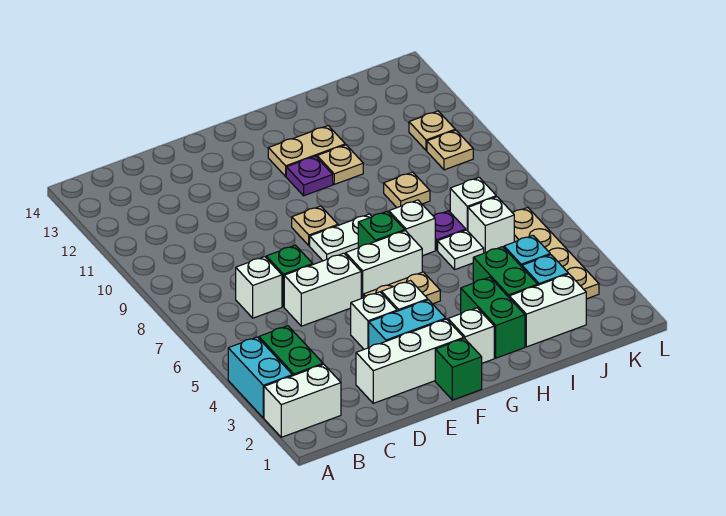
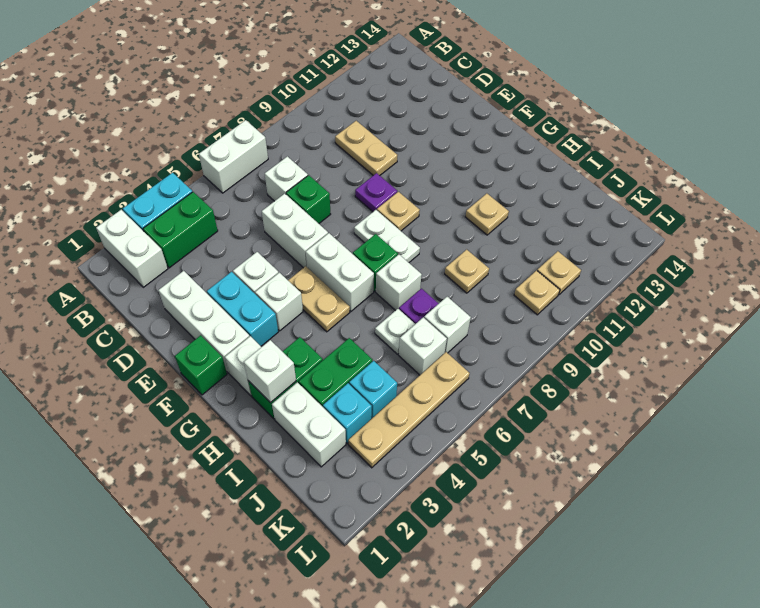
none -> white brick A6:A7 level 1
purple plate G11 level 1 -> purple plate E9 level 1
tan plate G12:H12 level 1 -> tan plate C10:D10 level 1
none -> white brick H2 level 2

